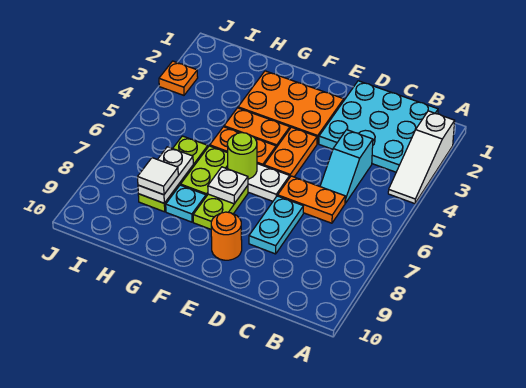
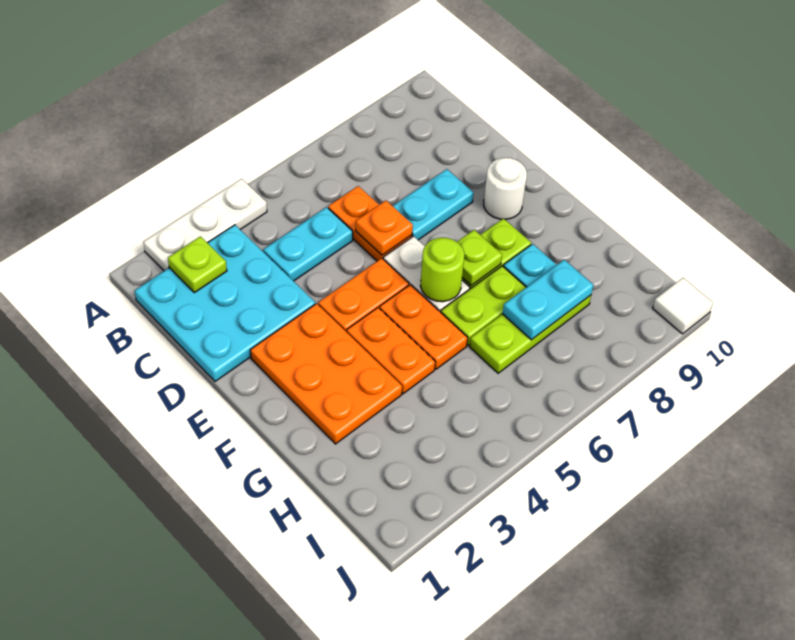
white slope A2:A4 level 1 top 2 -> white plate A2:A4 level 1
none -> lime plate B2 level 2
cyan slope C4:C5 level 1 top 4 -> cyan plate C4:C5 level 1
orange round brick E9 level 1 -> white round brick E9 level 1
white plate F7 level 2 -> lime plate F7 level 2
white plate H7:H8 level 2 -> cyan plate H7:H8 level 2
white tile H8 level 3 -> white tile J10 level 1
orange plate J3 level 1 -> orange plate D6 level 2

